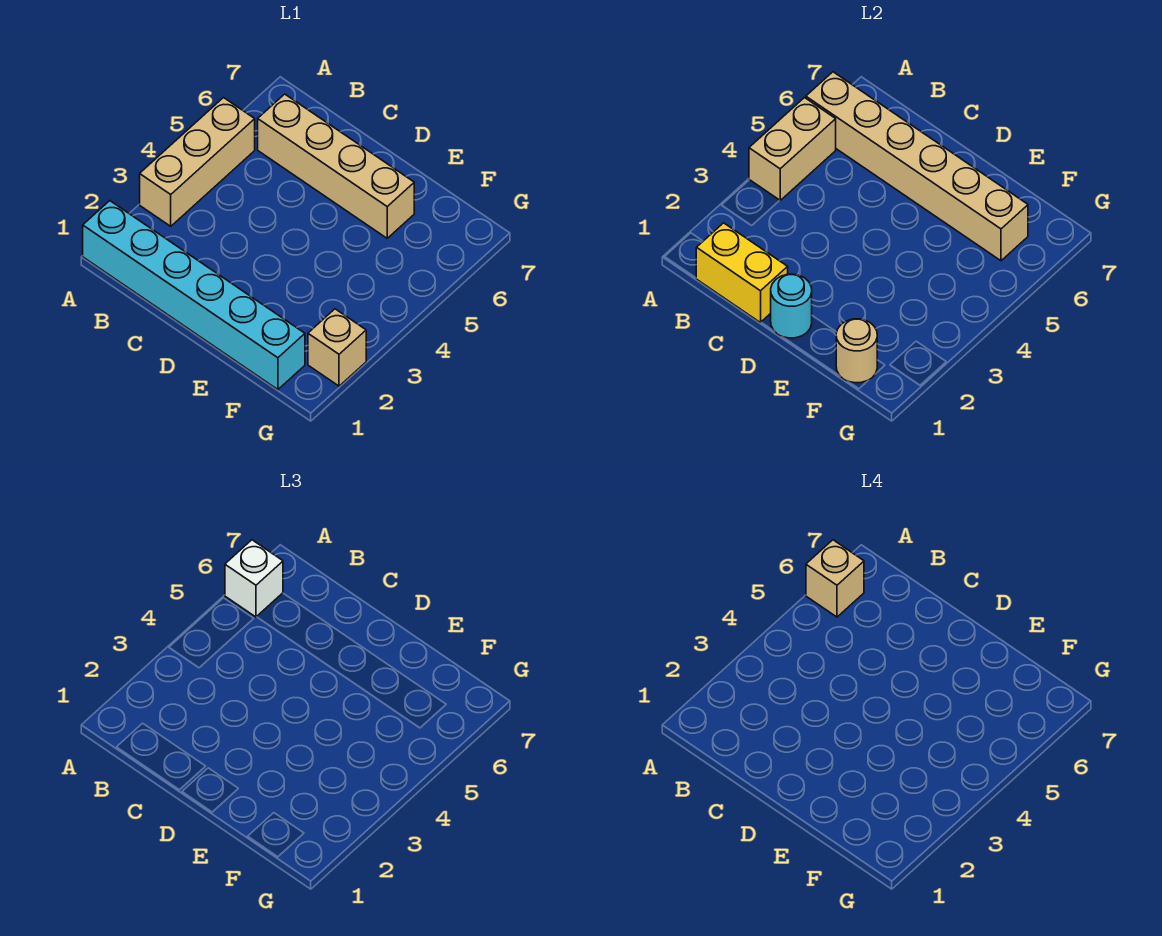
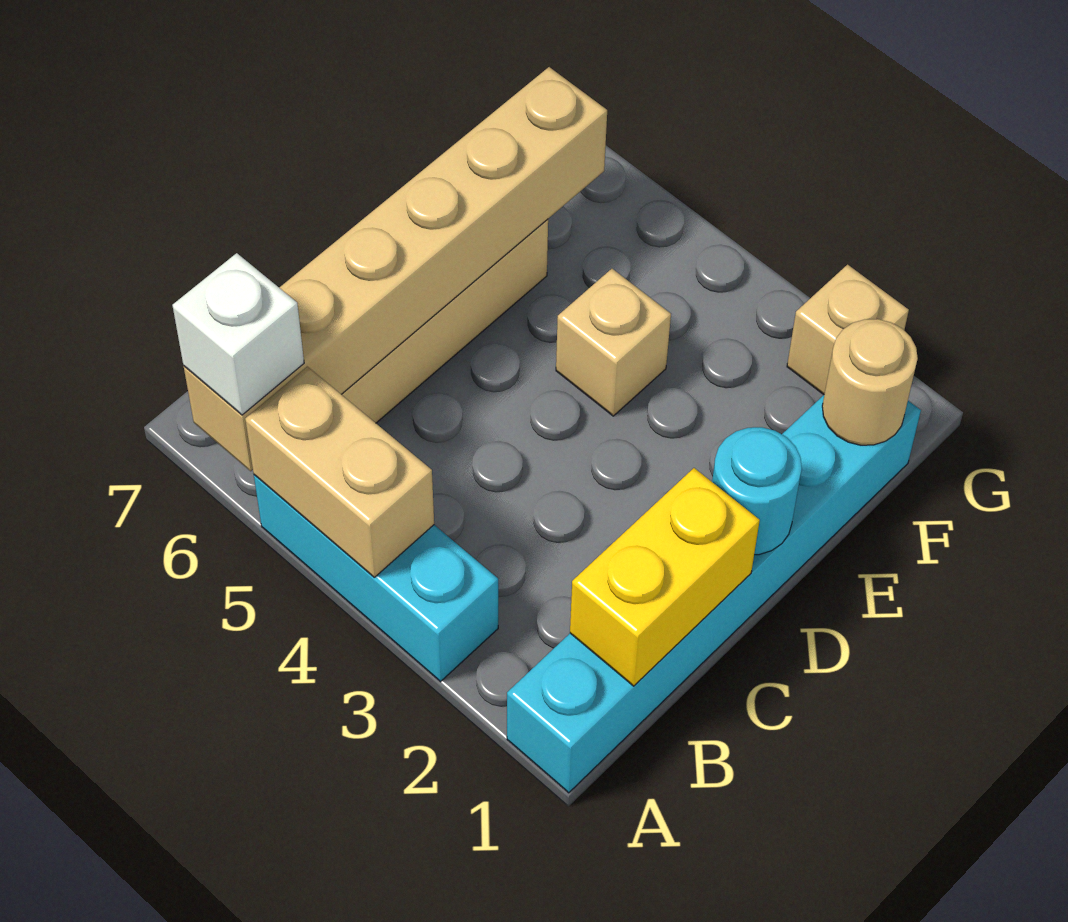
tan brick A3:A5 level 1 -> cyan brick A3:A5 level 1
tan brick A6 level 4 -> tan brick E4 level 1

